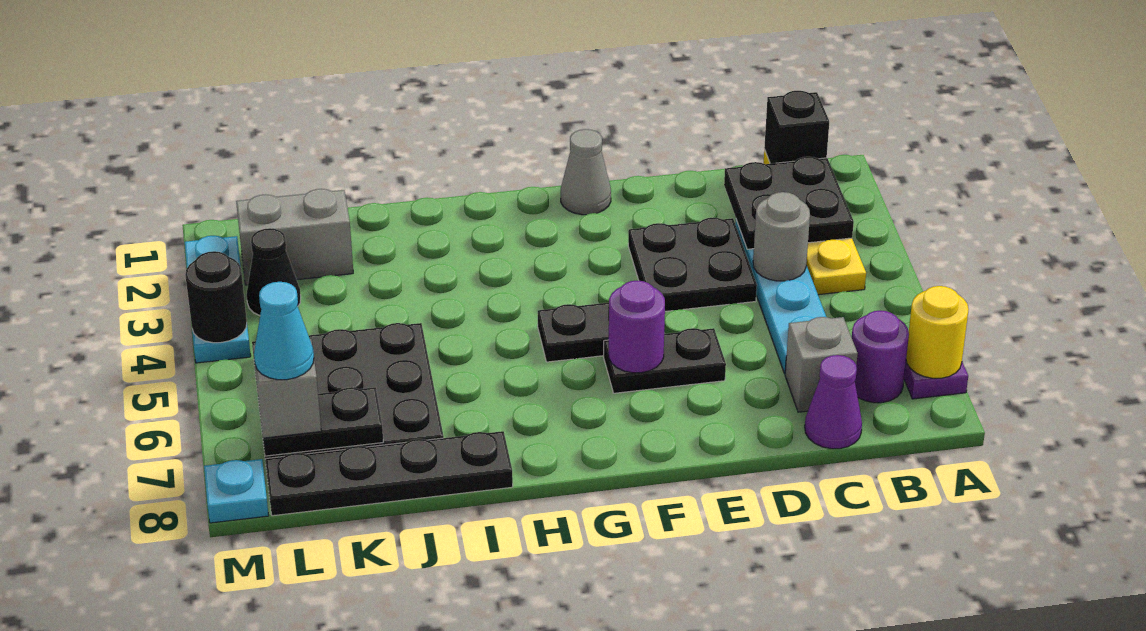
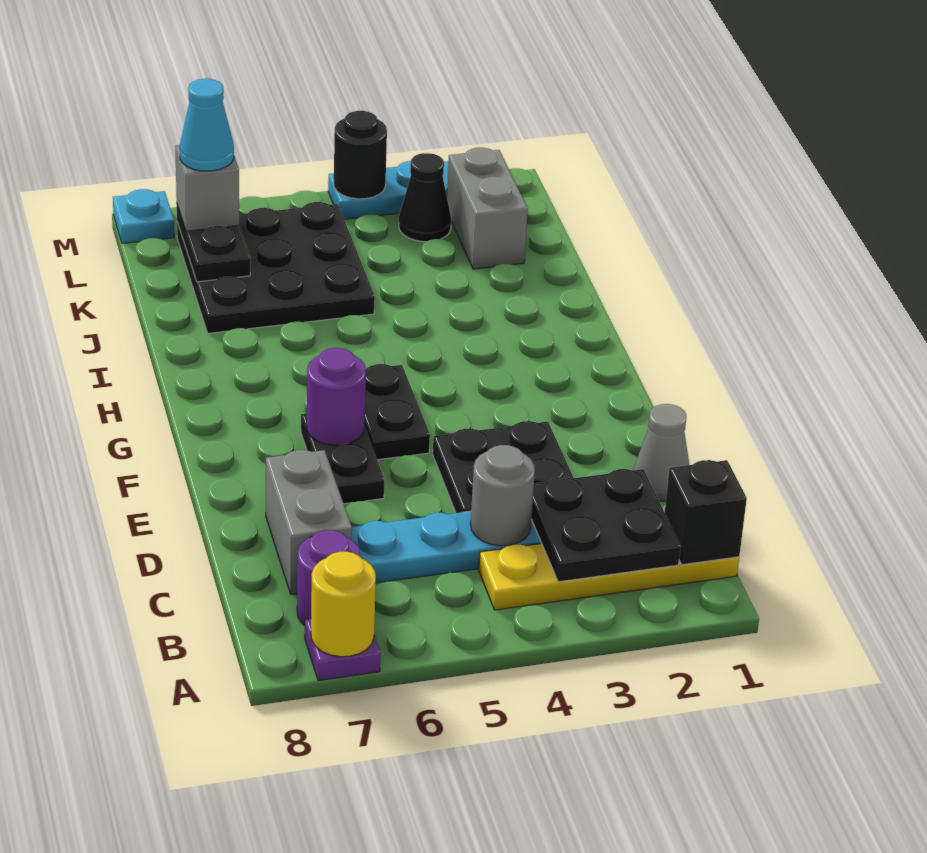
grey brick C7 level 1 -> grey brick C7:D7 level 1
purple cone C8 level 1 -> none
grey cone F1 level 1 -> grey cone D1 level 1
black plate I8:L8 level 1 -> none

